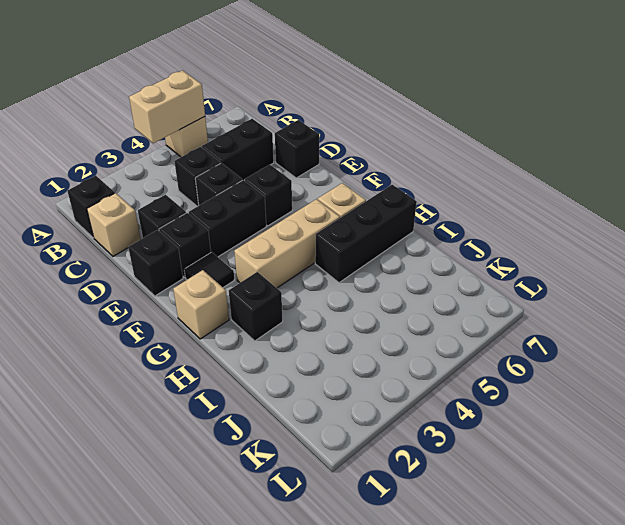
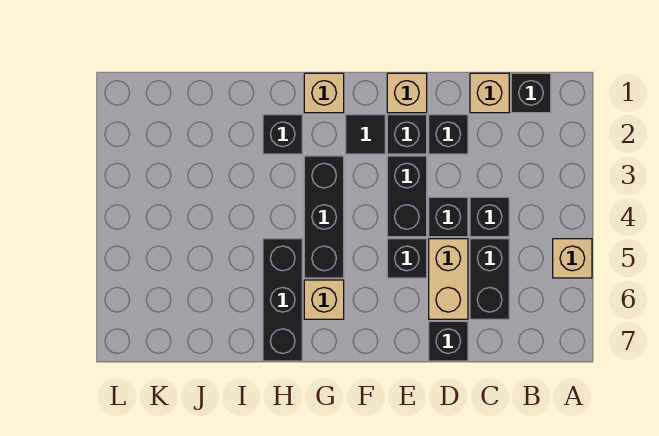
tan brick A4:A5 level 2 -> tan brick D5:D6 level 1
black brick E1 level 1 -> tan brick E1 level 1
tan brick G3:G5 level 1 -> black brick G3:G5 level 1

